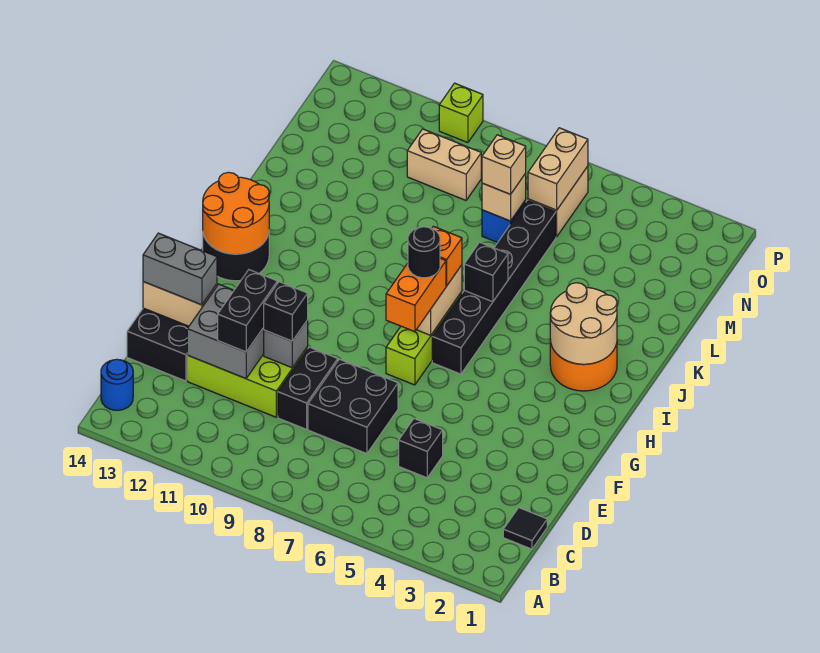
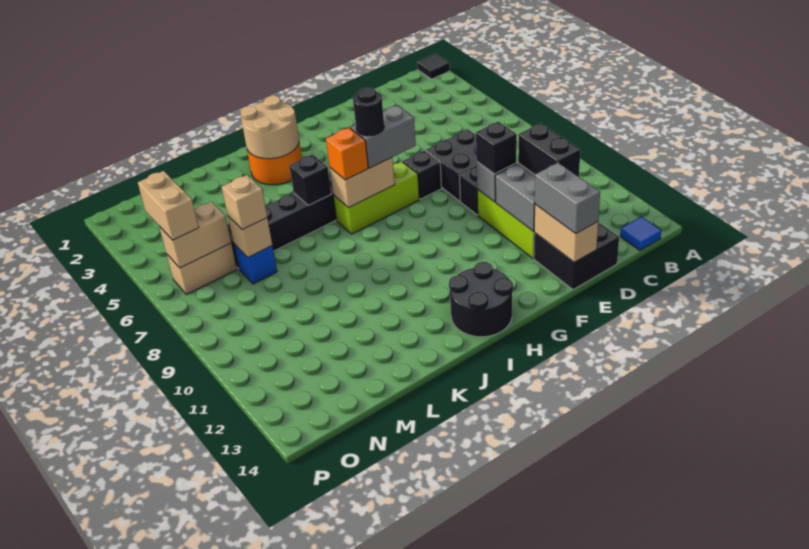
blue round brick B14 level 1 -> blue tile B14 level 1
black tile C1 level 1 -> black tile A1 level 1
black brick D5 level 1 -> black brick F7 level 1
black brick D11:E11 level 3 -> black brick D11:D12 level 3
orange brick G7:H7 level 3 -> grey brick G7:H7 level 3
orange round brick H13:I14 level 2 -> none
tan brick N9:N10 level 1 -> tan brick O5:O6 level 3
lime brick P10 level 1 -> none

